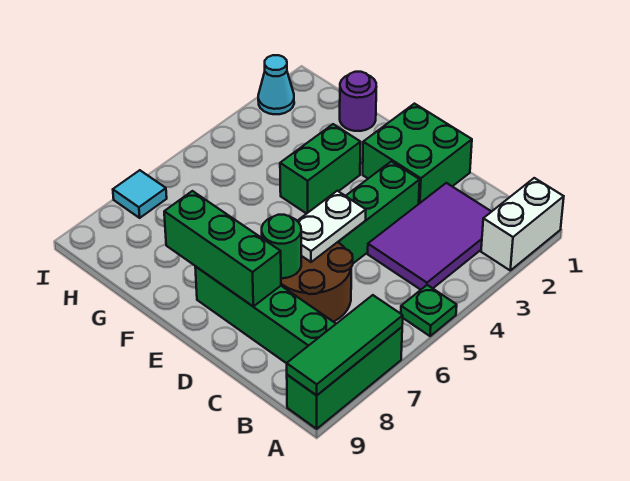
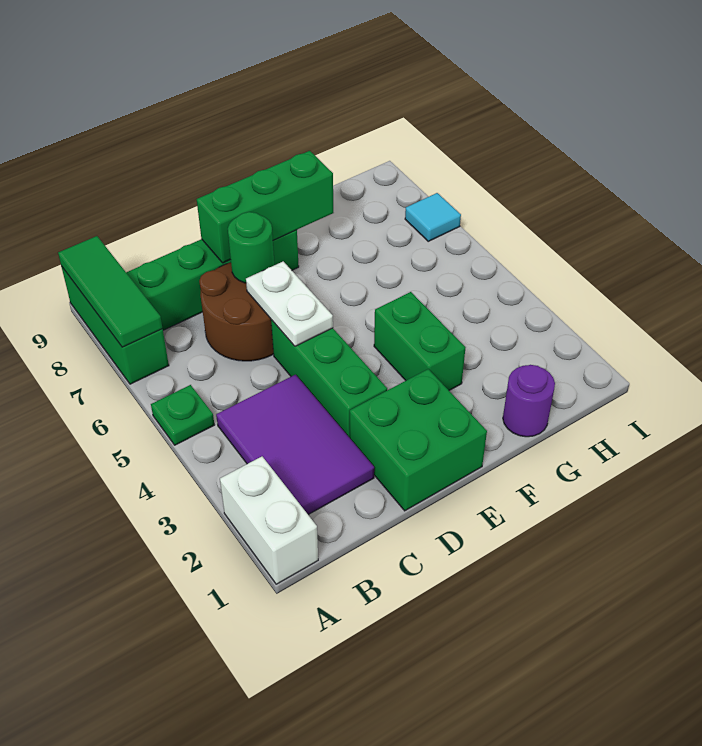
cyan cone I2 level 1 -> none

